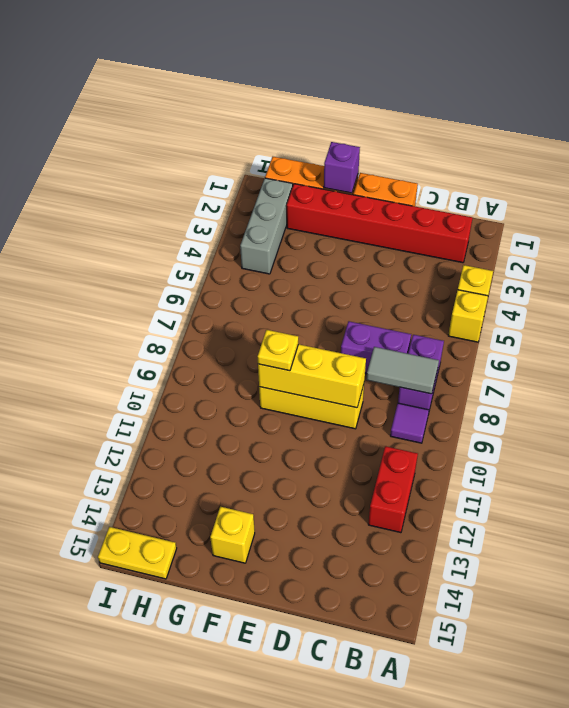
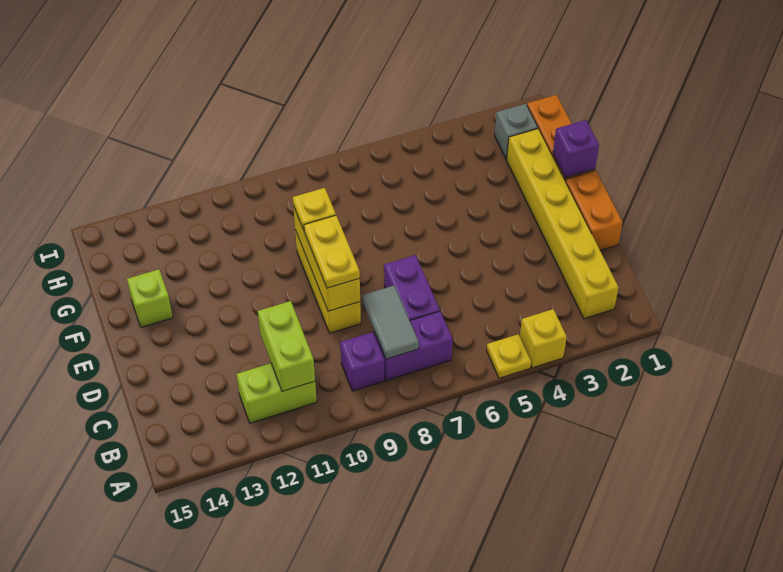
yellow brick A5 level 1 -> yellow plate A5 level 1
red brick B2:G2 level 1 -> yellow brick B2:G2 level 1
purple tile B9 level 1 -> purple brick B9 level 1
red brick B11:B12 level 1 -> lime brick B11:B12 level 1
none -> lime brick B11:C11 level 2
yellow brick F14 level 1 -> lime brick F14 level 1
grey brick H2:H4 level 1 -> grey brick H2 level 1
yellow plate H15:I15 level 1 -> yellow plate D9:E9 level 3

